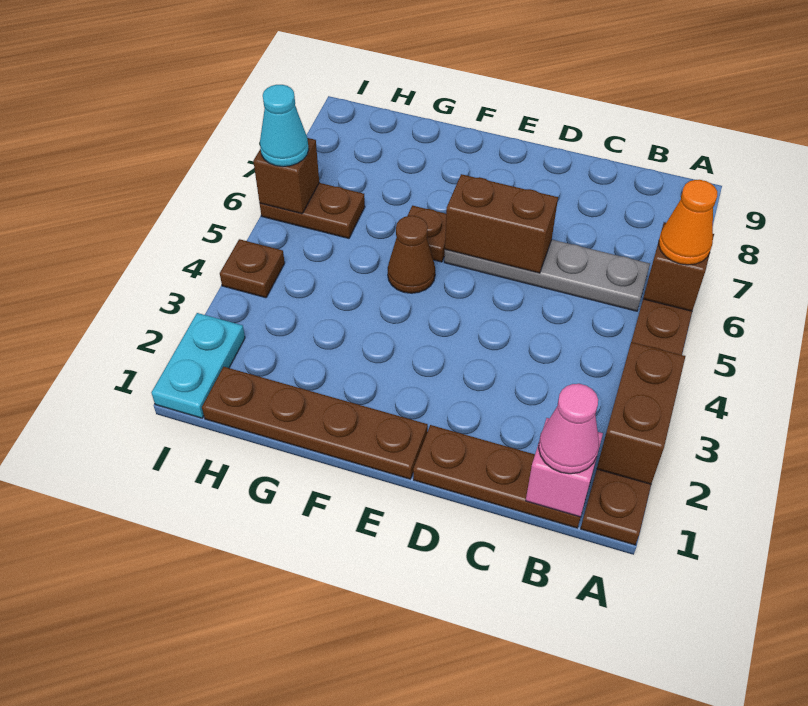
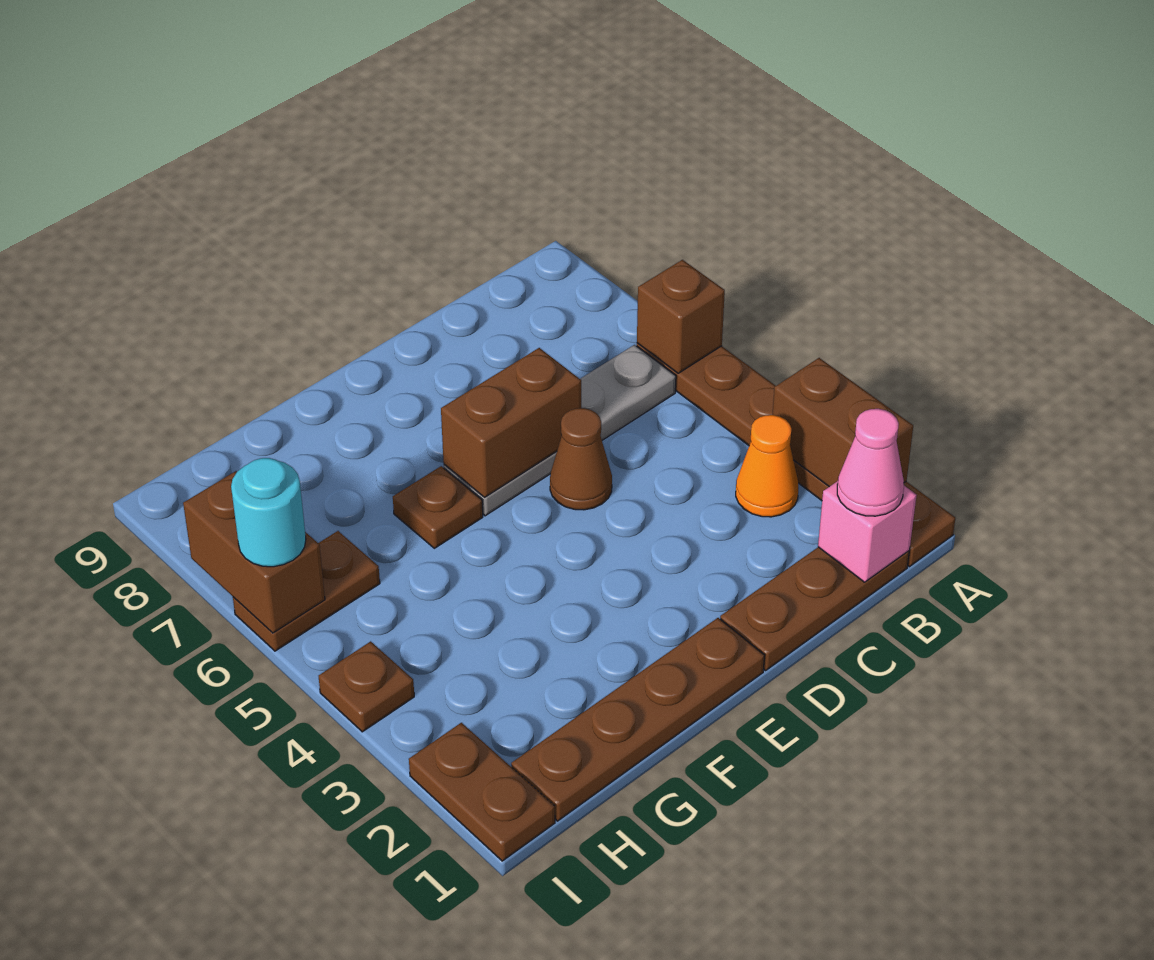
orange cone A6 level 3 -> orange cone B3 level 1
brown cone F5 level 1 -> brown cone D5 level 1
cyan plate I1:I2 level 1 -> brown plate I1:I2 level 1
brown brick I6 level 2 -> brown brick I6:I7 level 2
cyan cone I6 level 3 -> cyan round brick I6 level 3

